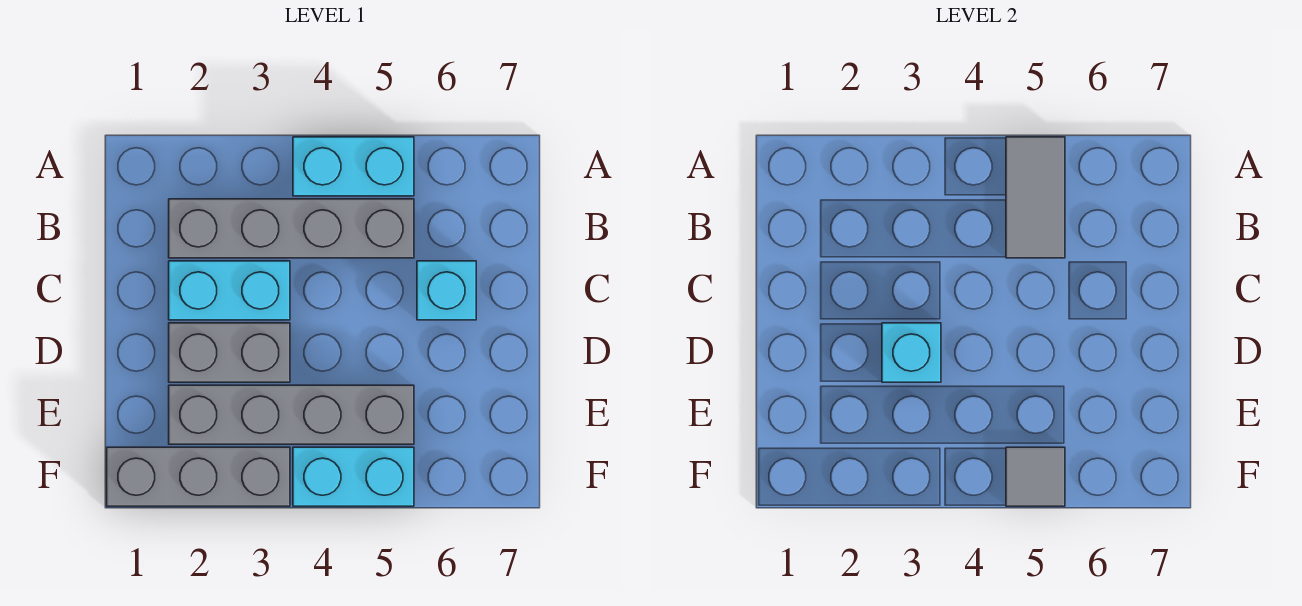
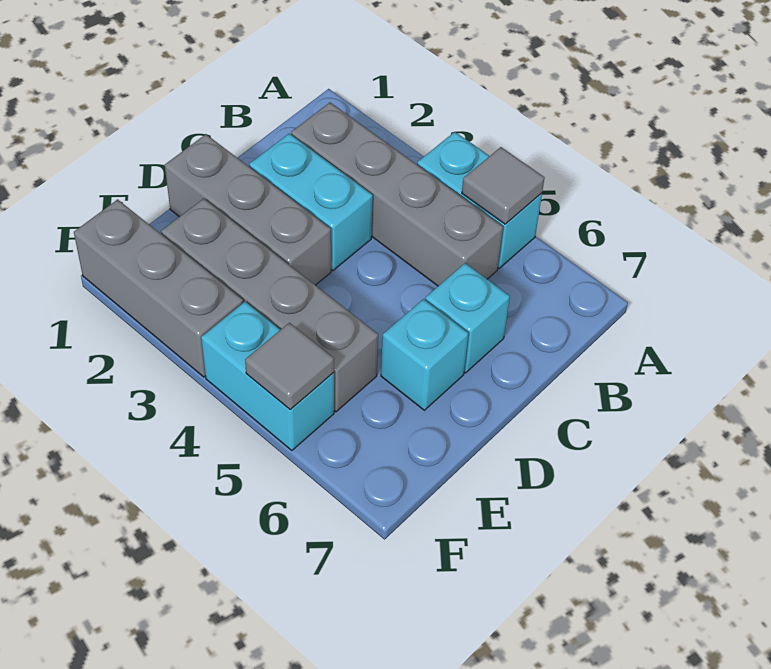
grey tile A5:B5 level 2 -> grey tile A5 level 2
grey brick D2:D3 level 1 -> grey brick D1:D3 level 1
cyan brick D3 level 2 -> cyan brick D6 level 1

